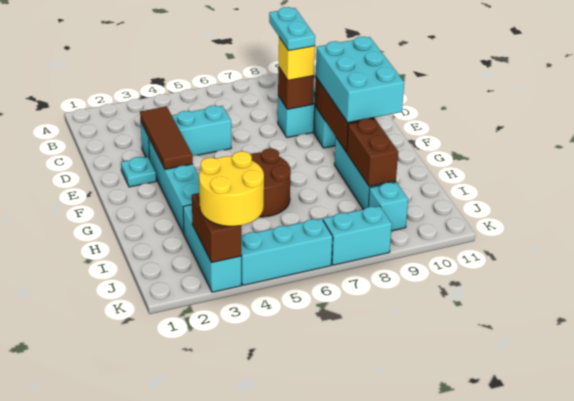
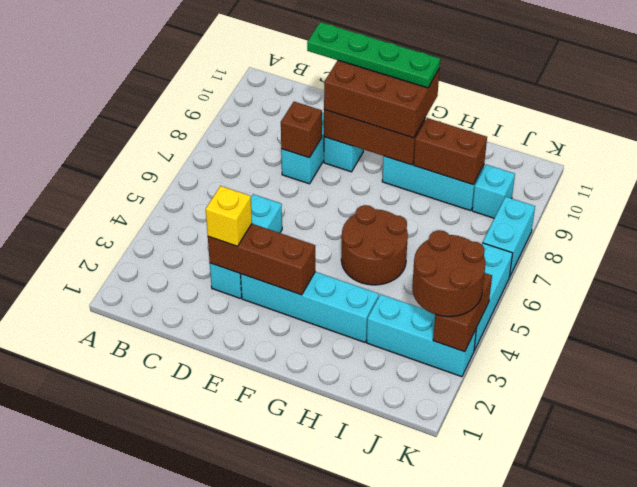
cyan plate C8:D8 level 4 -> none
brown tile D3:F3 level 2 -> brown brick D3:F3 level 2
yellow brick D8 level 3 -> yellow brick D3 level 3
none -> green plate D10:G10 level 4
cyan plate E2 level 1 -> none
cyan brick E9:G10 level 3 -> brown brick E9:G10 level 3
brown brick J3:K3 level 2 -> brown brick K3:K4 level 2
yellow round brick J3:K4 level 3 -> brown round brick J3:K4 level 3

